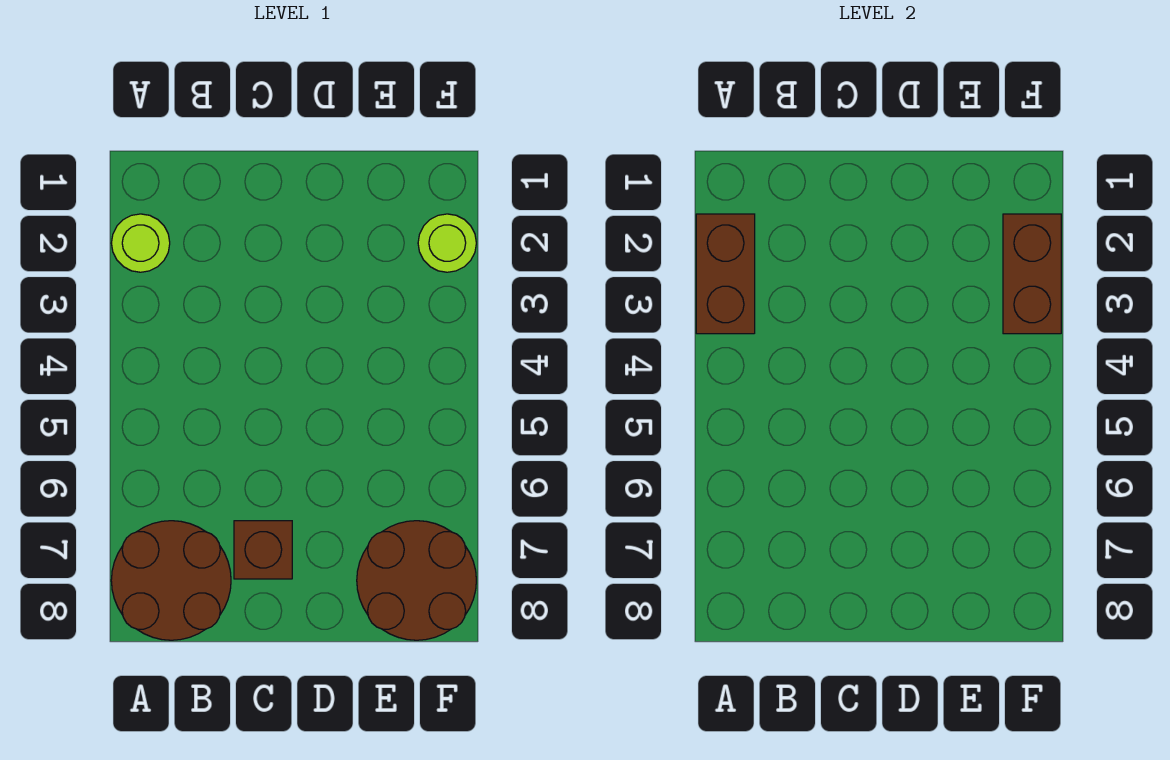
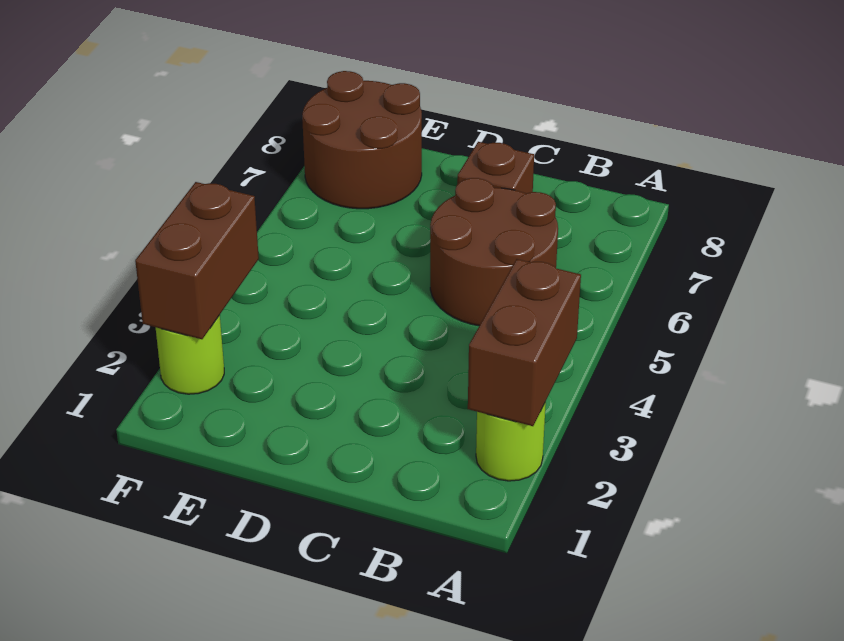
brown round brick A7:B8 level 1 -> brown round brick B5:C6 level 1

